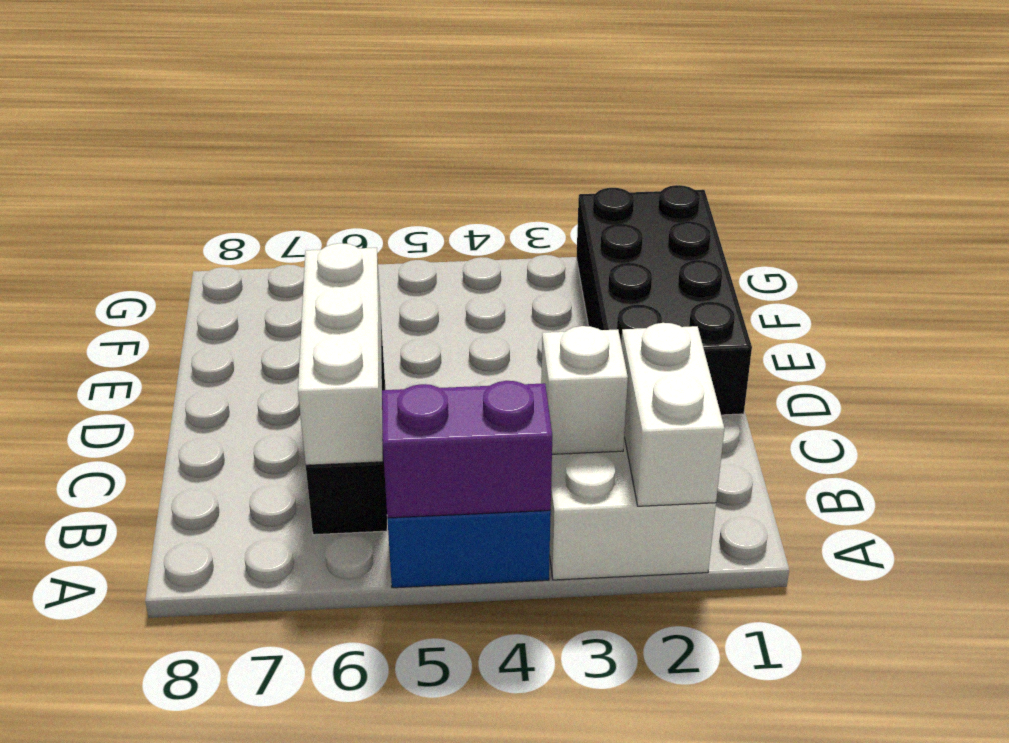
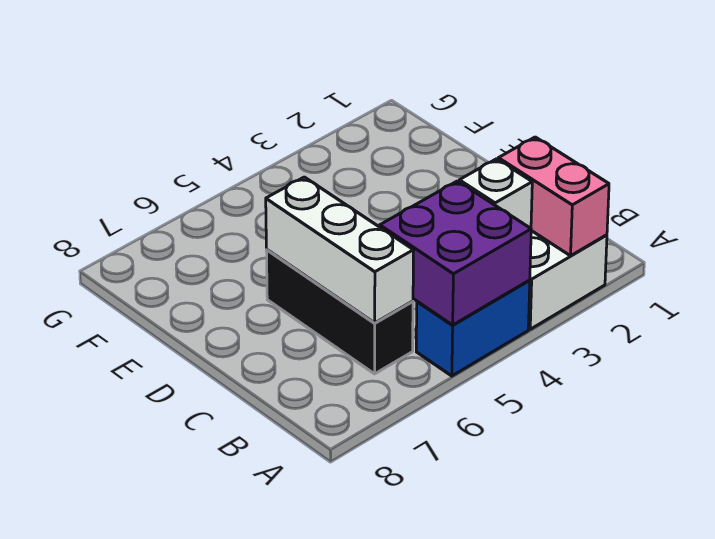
white brick A2:B2 level 2 -> pink brick A2:B2 level 2
purple brick A4:A5 level 2 -> purple brick A4:B5 level 2
black brick D1:G2 level 1 -> none

